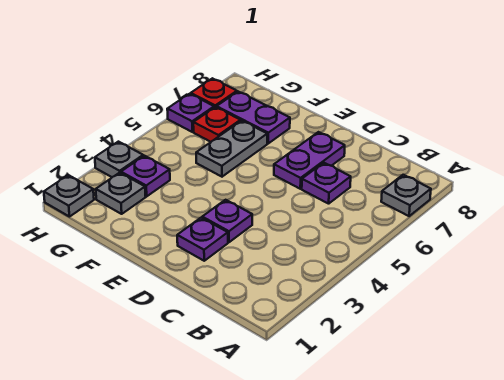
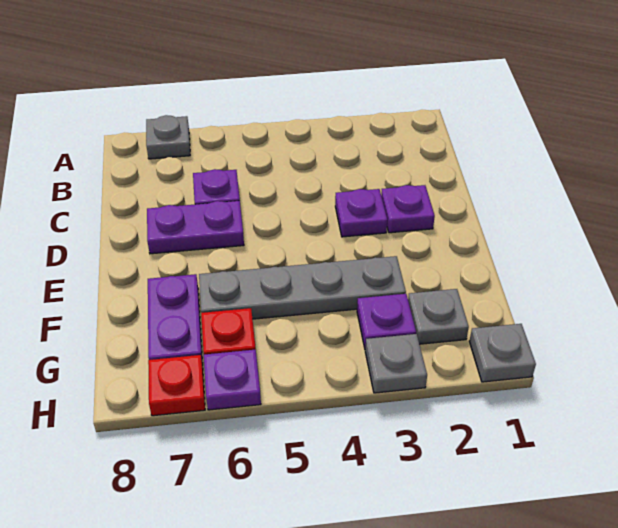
grey plate F5:F6 level 1 -> grey plate F3:F6 level 1

